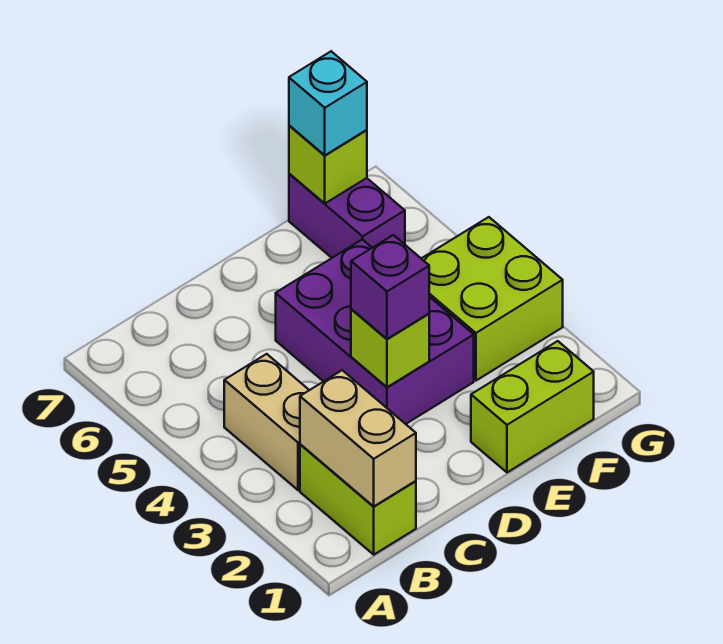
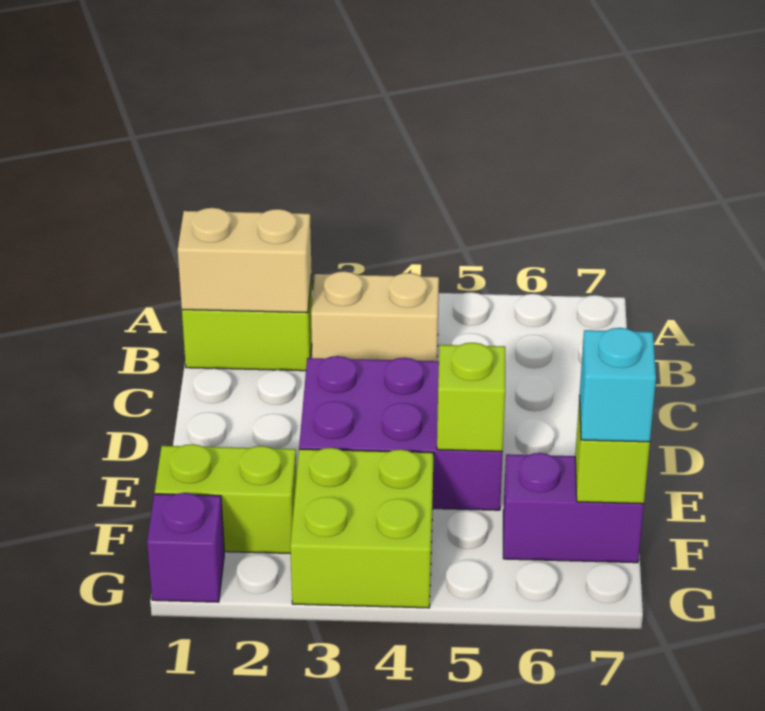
lime brick D3 level 2 -> lime brick E5 level 2
purple brick D3 level 3 -> purple brick G1 level 1
lime brick E1:F1 level 1 -> lime brick F1:F2 level 1

